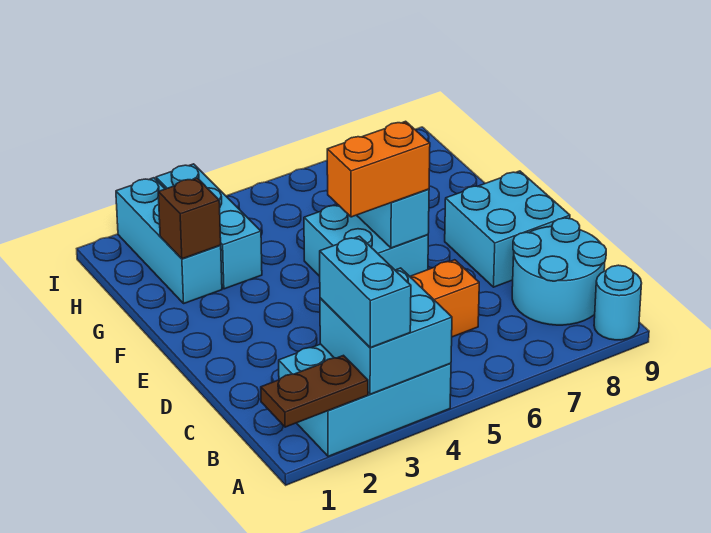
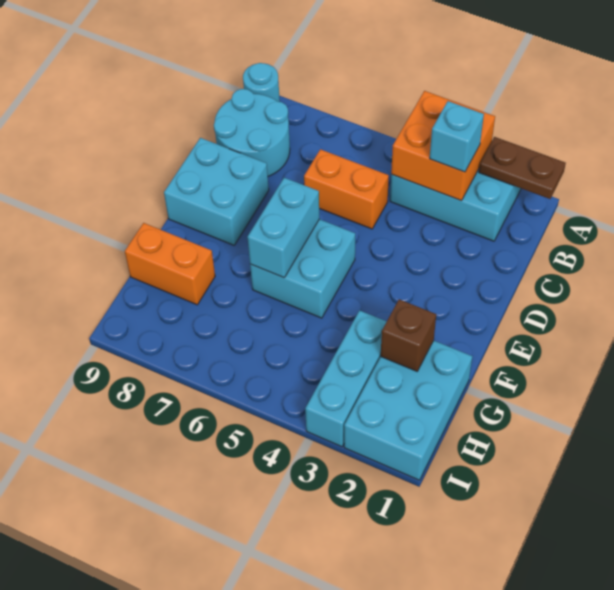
cyan brick A3:B4 level 2 -> orange brick A3:B4 level 2
cyan brick A3:B3 level 3 -> cyan brick B3 level 3
orange brick E5:E6 level 3 -> orange brick G8:G9 level 1
cyan brick G2:I2 level 1 -> cyan brick G1:I2 level 1

